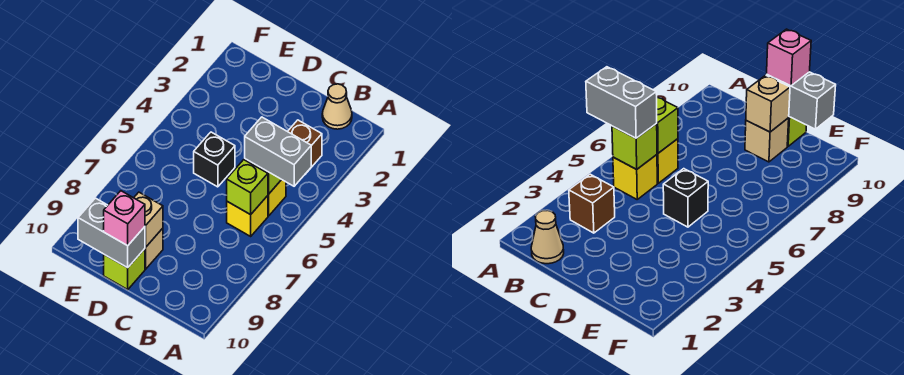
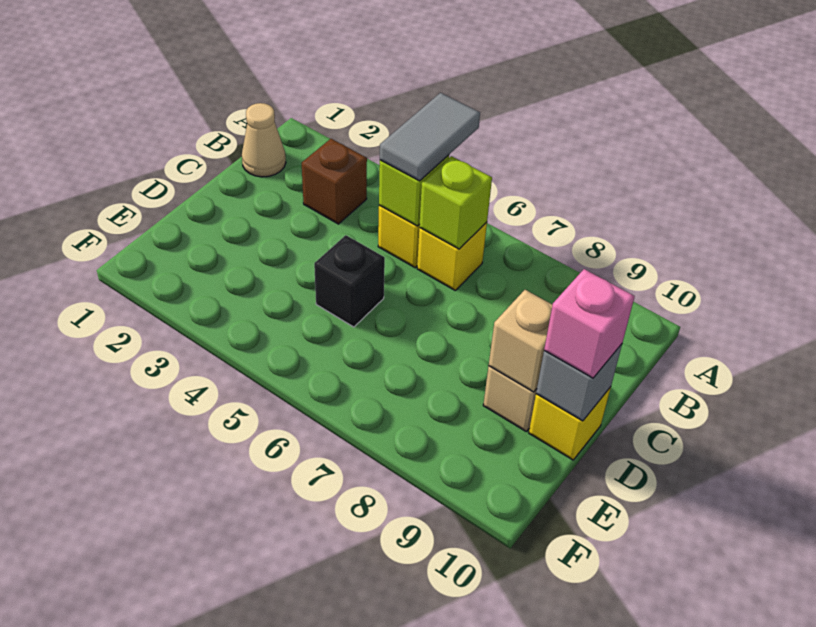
grey brick A5:B5 level 3 -> grey tile A5:B5 level 3
lime brick D10 level 1 -> yellow brick D10 level 1
grey brick D10:E10 level 2 -> grey brick D10 level 2

